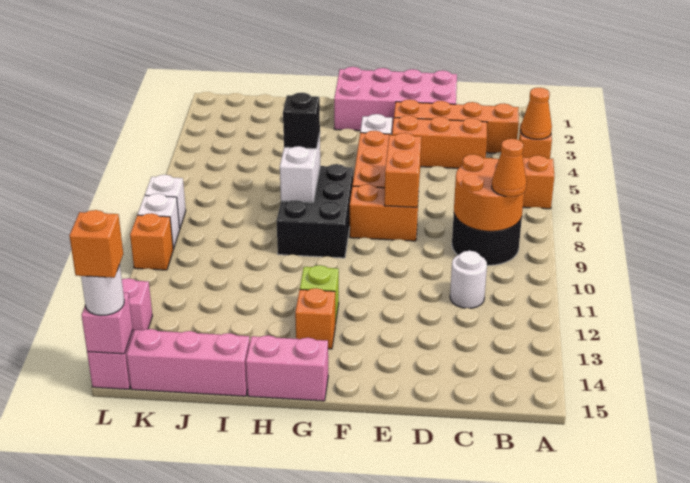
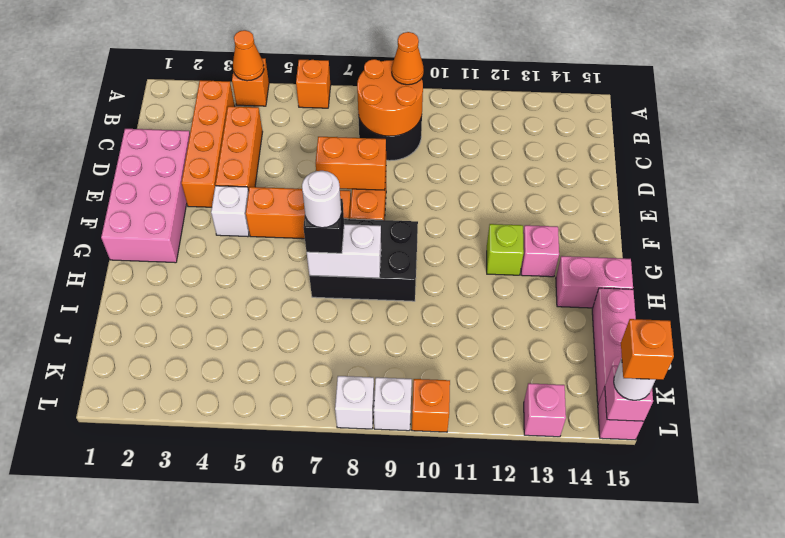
white round brick C11 level 1 -> white round brick H7 level 4
orange brick G13 level 1 -> pink brick G13 level 1
pink brick G15:H15 level 1 -> pink brick H14:H15 level 1

